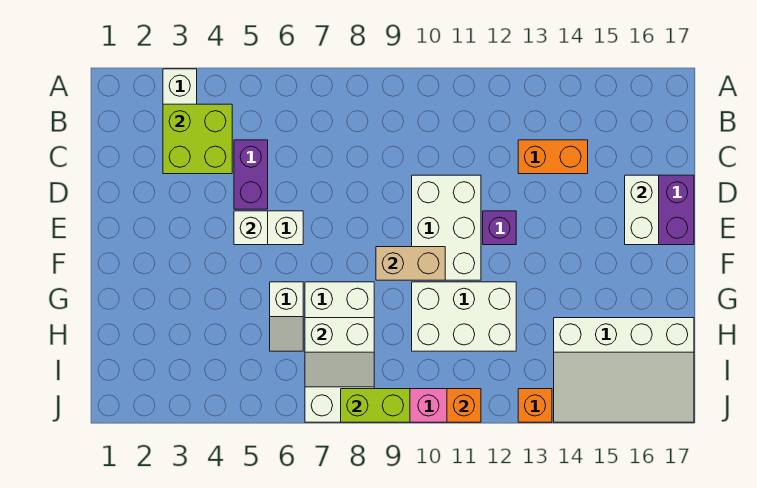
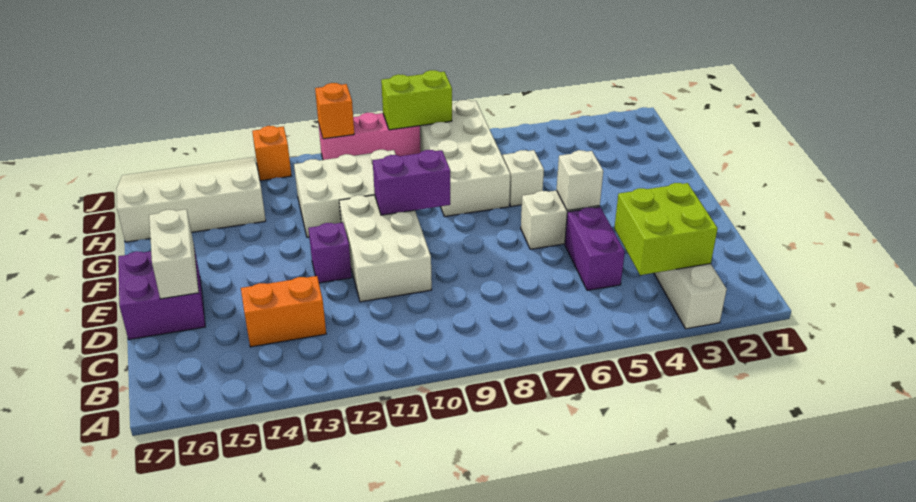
tan brick F9:F10 level 2 -> purple brick F9:F10 level 2
white slope H7:I8 level 2 top H -> none

